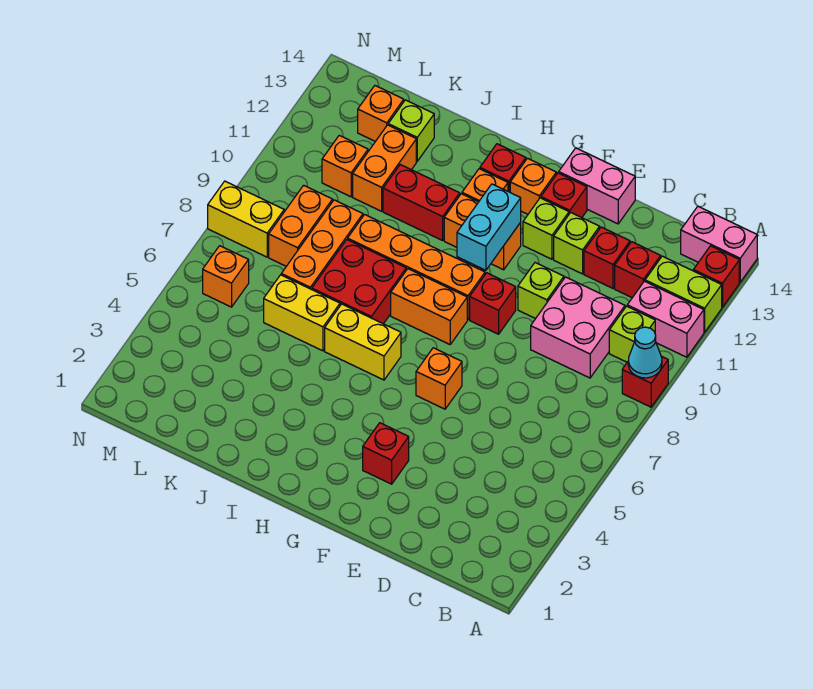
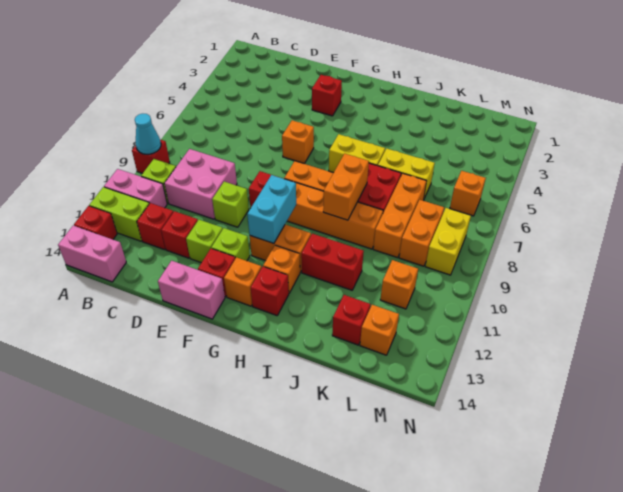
orange brick K11:K12 level 1 -> orange brick I8:I9 level 2
lime brick K13 level 1 -> red brick K13 level 1
yellow brick M8:N8 level 1 -> yellow brick M8:M9 level 1

